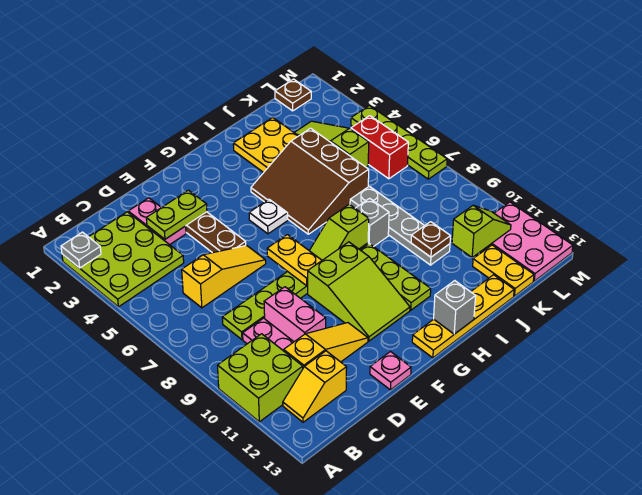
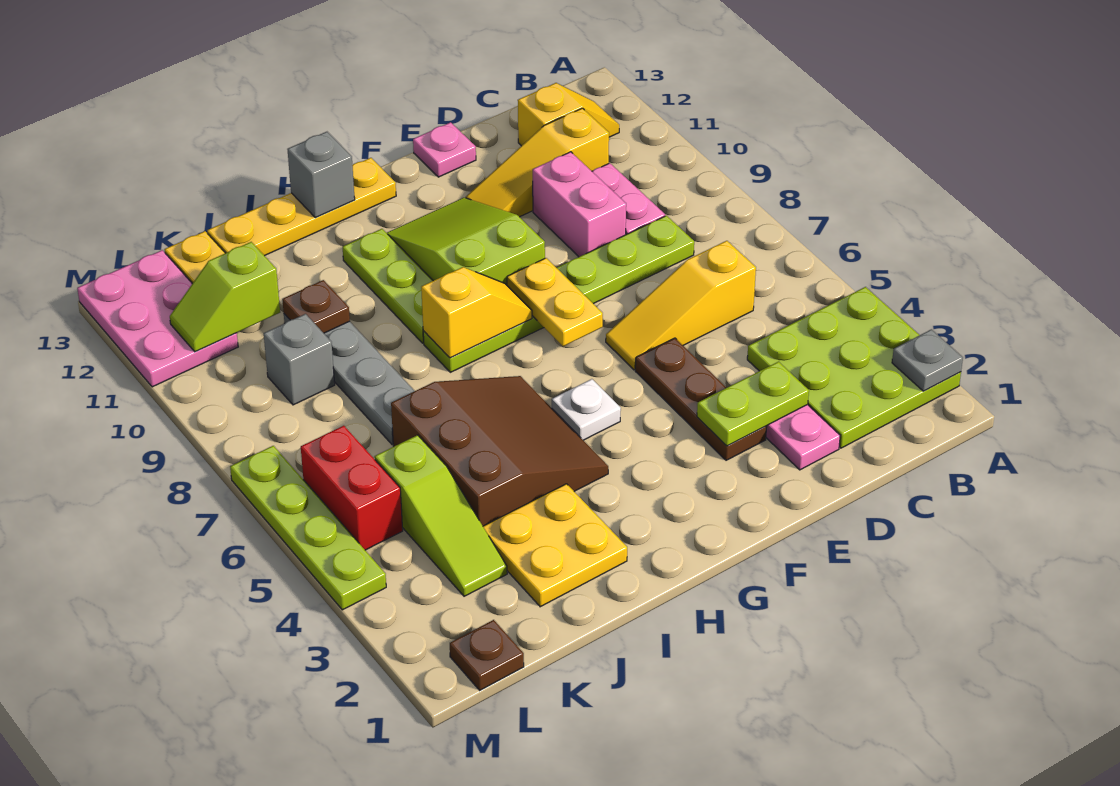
lime brick A10:B11 level 1 -> none
lime slope G8:H8 level 2 top H -> yellow slope G8:H8 level 2 top H
grey brick I8 level 1 -> grey brick K9 level 1

